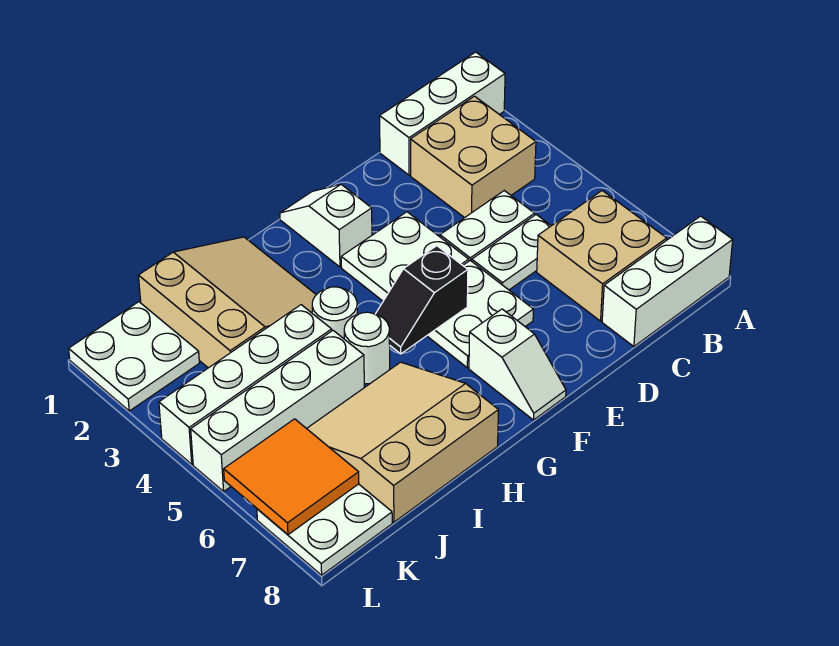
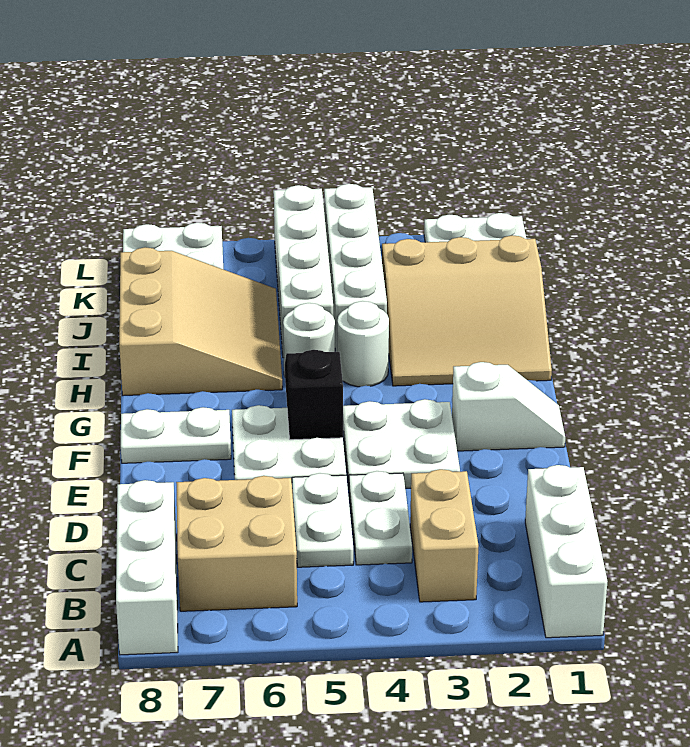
tan brick B2:C3 level 1 -> tan brick B3:C3 level 1
white slope F7:F8 level 1 top 7 -> white plate F7:F8 level 1
orange tile K6:L7 level 2 -> none

